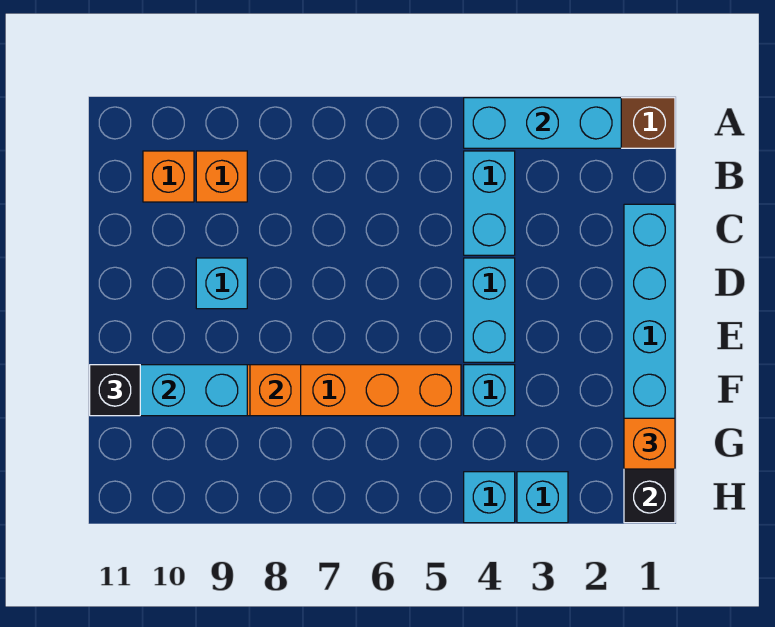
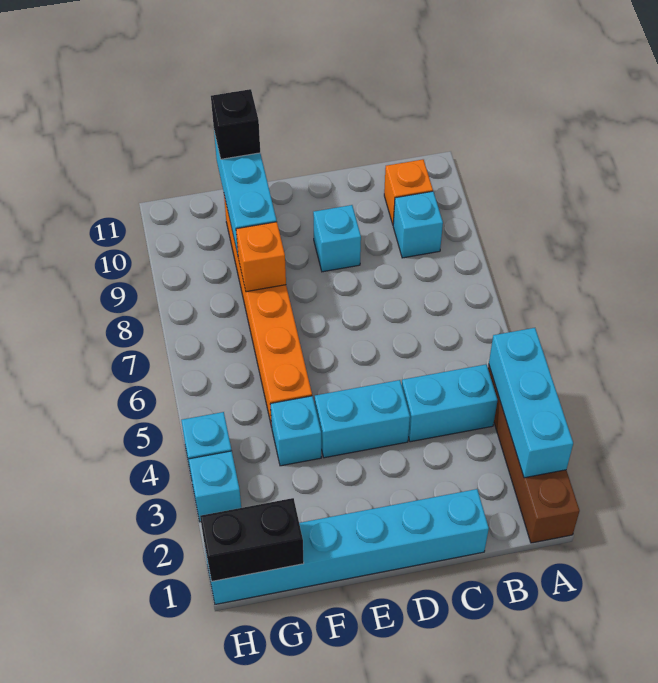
orange brick B9 level 1 -> cyan brick B9 level 1
orange brick G1 level 3 -> none

